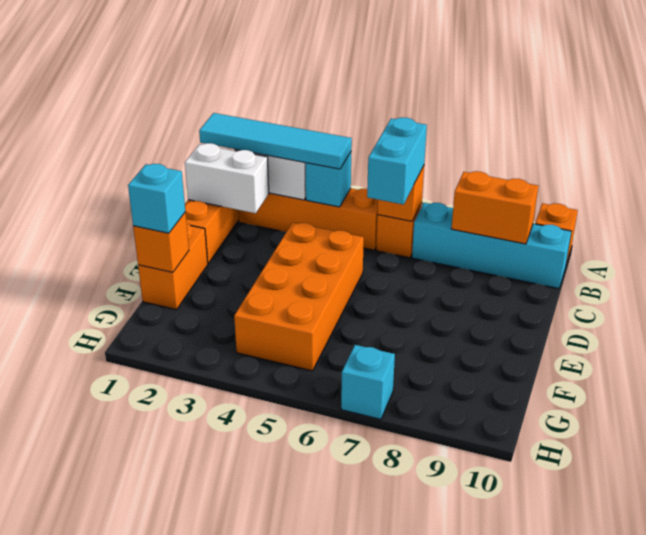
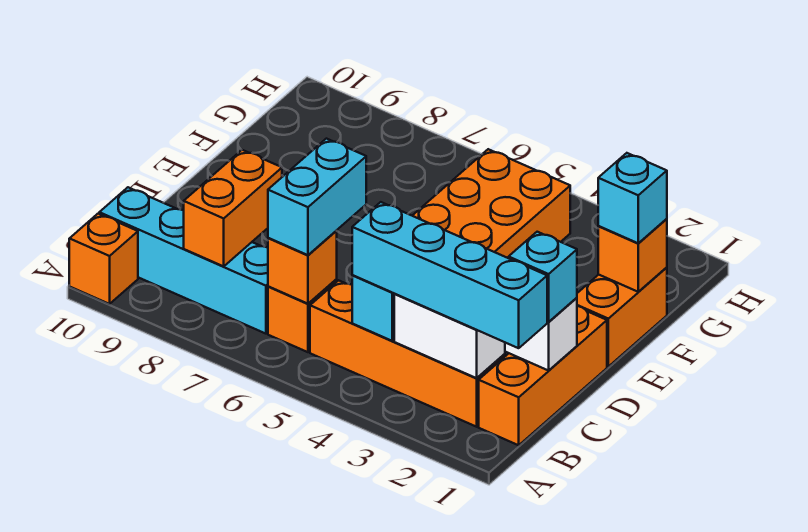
cyan tile B1:B4 level 3 -> cyan brick B1:B4 level 3
orange brick B8:B9 level 2 -> orange brick B8:C8 level 2
cyan brick H7 level 1 -> cyan brick C1 level 3

